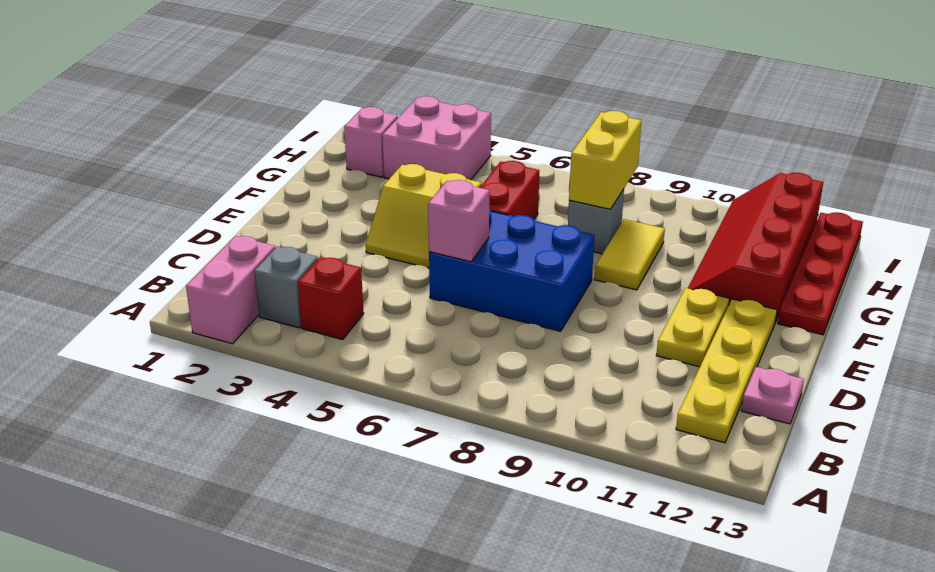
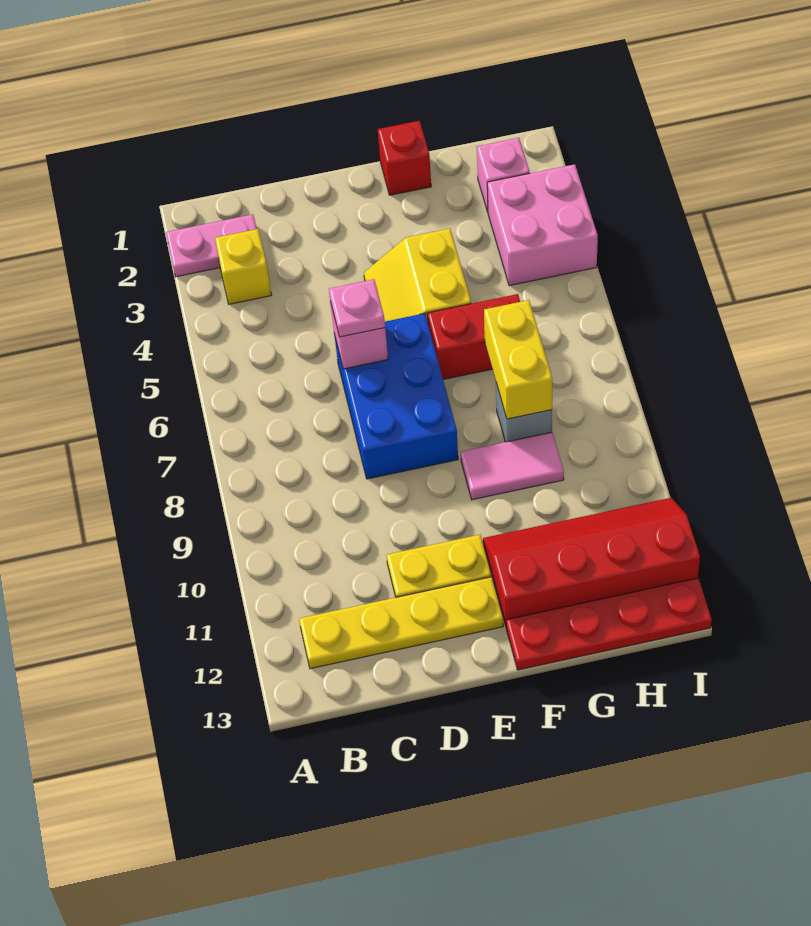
pink brick A2:B2 level 1 -> pink plate A2:B2 level 1
grey brick B3 level 1 -> yellow brick B3 level 1
red brick B4 level 1 -> red brick F1 level 1
pink plate C13 level 1 -> pink plate D6 level 3
yellow tile F9:G9 level 1 -> pink tile F9:G9 level 1
yellow brick G8:H8 level 2 -> yellow brick G7:G8 level 2

